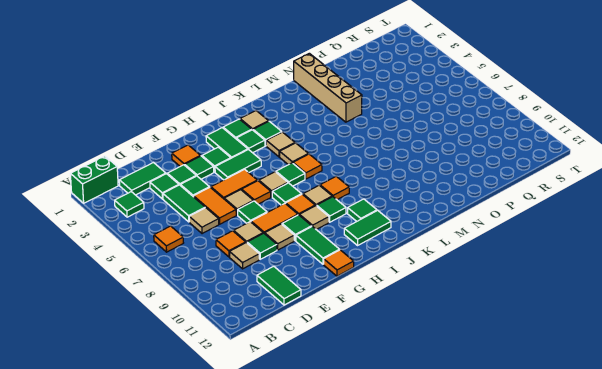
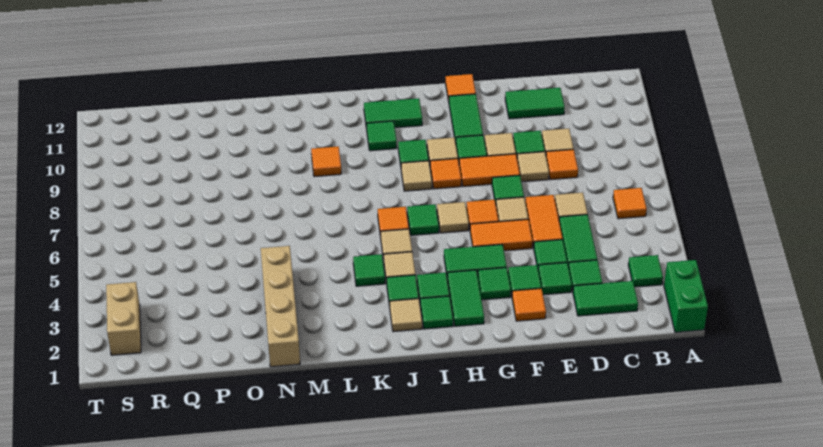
green brick A1:B1 level 1 -> green brick A1:A2 level 1
green tile D11:D12 level 1 -> green tile D11:E11 level 1
green tile H7 level 1 -> green tile K4 level 1
orange tile J8 level 1 -> orange tile L9 level 1
none -> tan brick S2:S3 level 1

